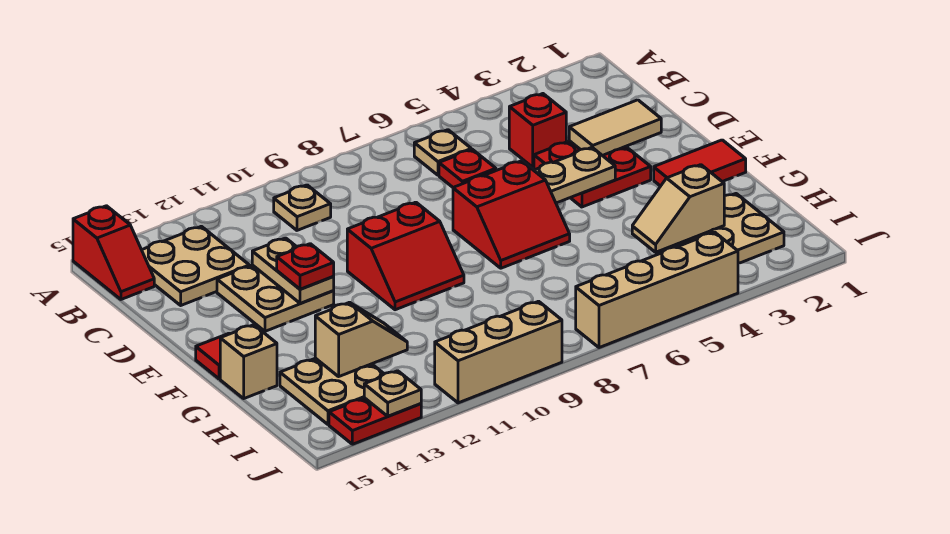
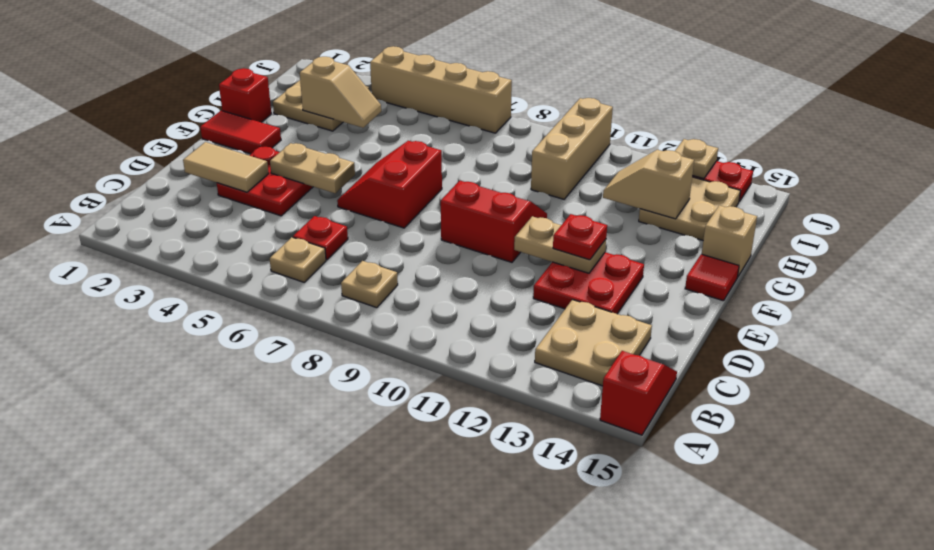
tan plate B10 level 1 -> tan plate B8 level 1
red brick C4 level 1 -> red brick G1 level 1
tan plate D12:E13 level 1 -> red plate D12:E13 level 1
tan plate D12:E12 level 2 -> tan plate E11:E12 level 2
red slope E6:F7 level 1 top E -> red slope E6:F7 level 1 top 7
tan brick J9:J11 level 1 -> tan brick H10:J10 level 1

